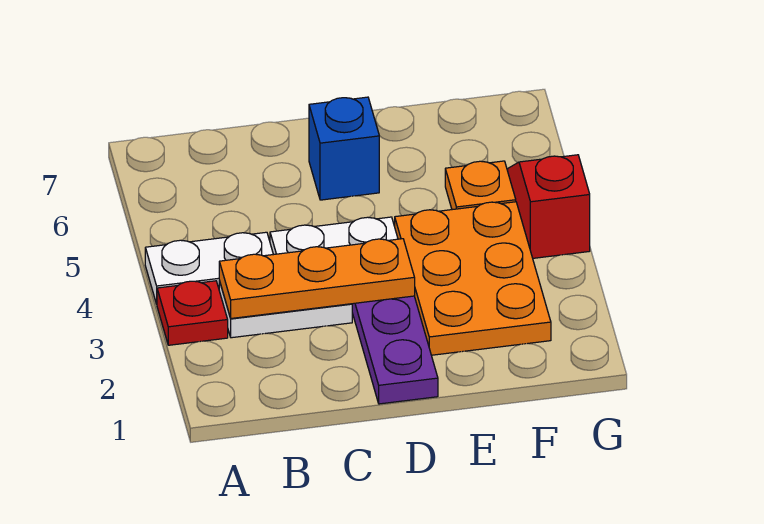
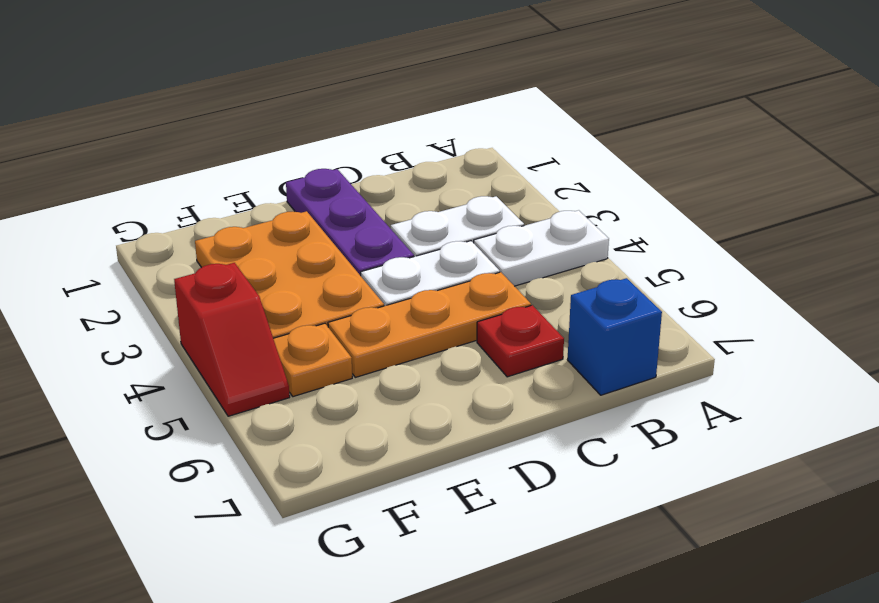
red plate A3 level 1 -> red plate C6 level 1
orange plate B3:D3 level 2 -> orange plate C5:E5 level 1
blue brick D6 level 1 -> blue brick B7 level 1

